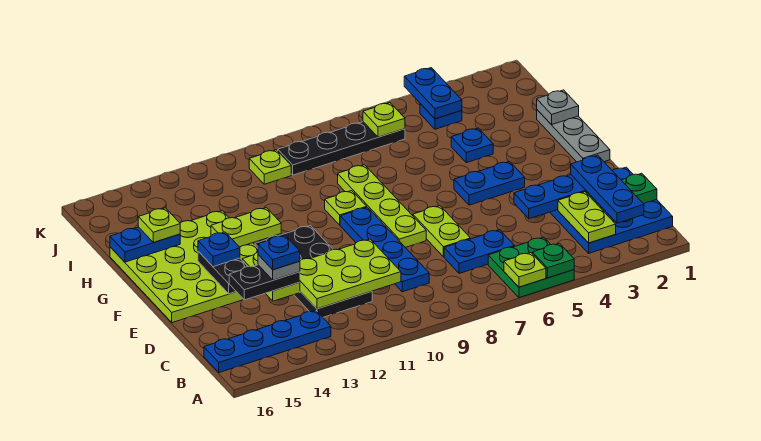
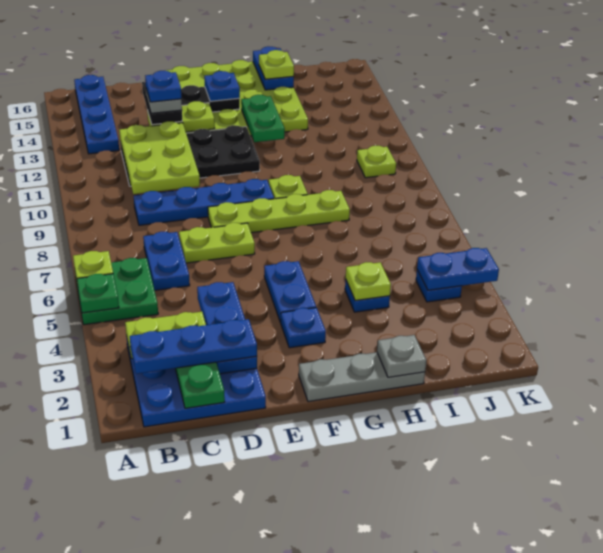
none -> blue plate F3 level 1
lime plate G12:G13 level 2 -> green plate G12:G13 level 2
black plate J6:J9 level 1 -> none
lime plate J6 level 2 -> lime plate H4 level 2

